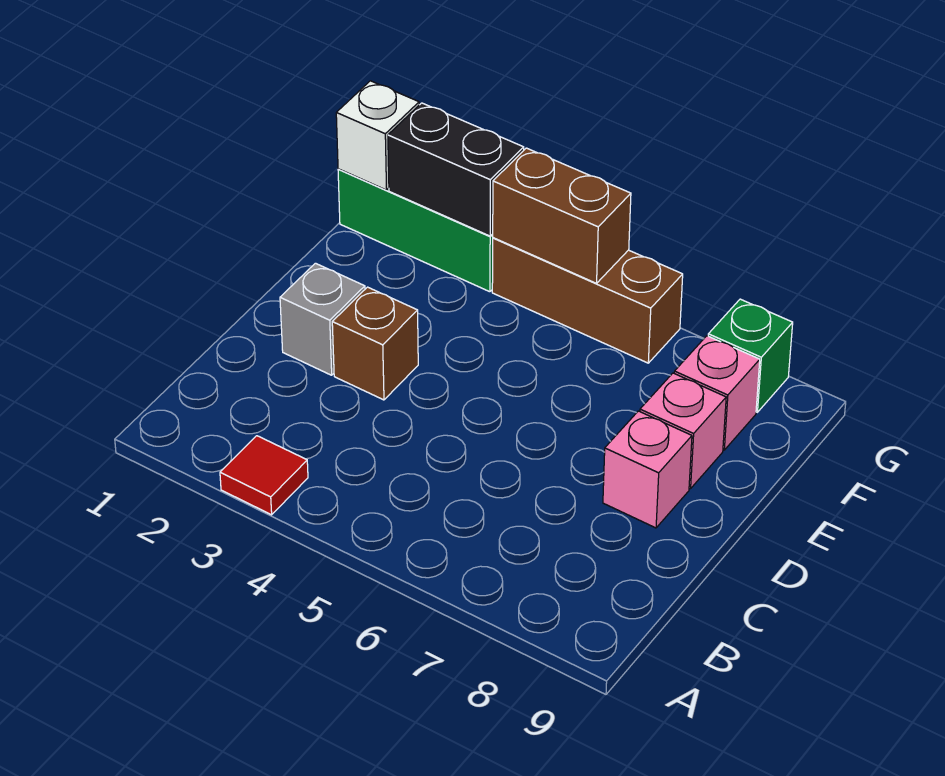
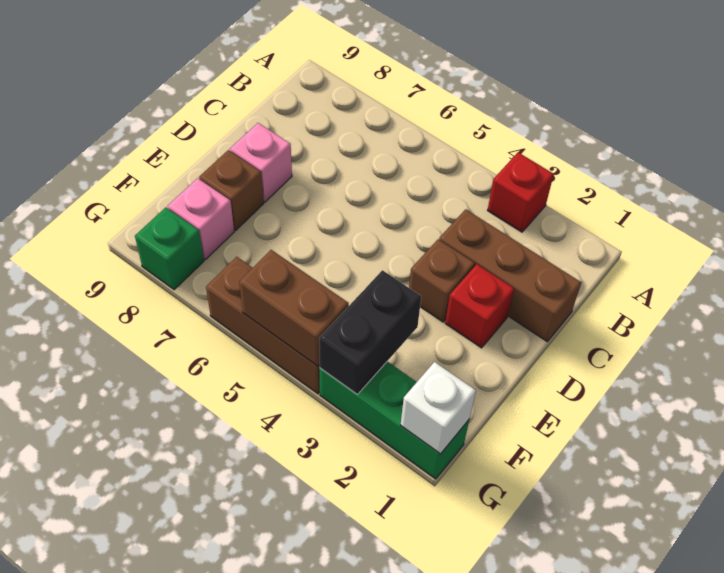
red tile A3 level 1 -> red brick A3 level 1
none -> brown brick C1:C3 level 1
grey brick D2 level 1 -> red brick D2 level 1
pink brick E8 level 1 -> brown brick E8 level 1
black brick G2:G3 level 2 -> black brick F3:G3 level 2

